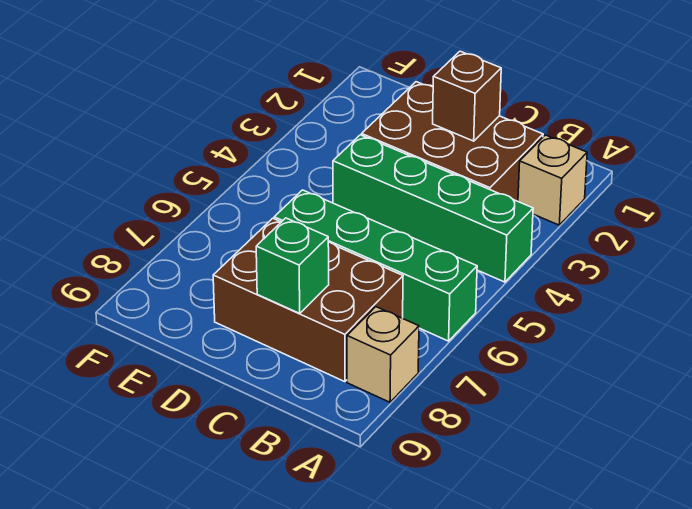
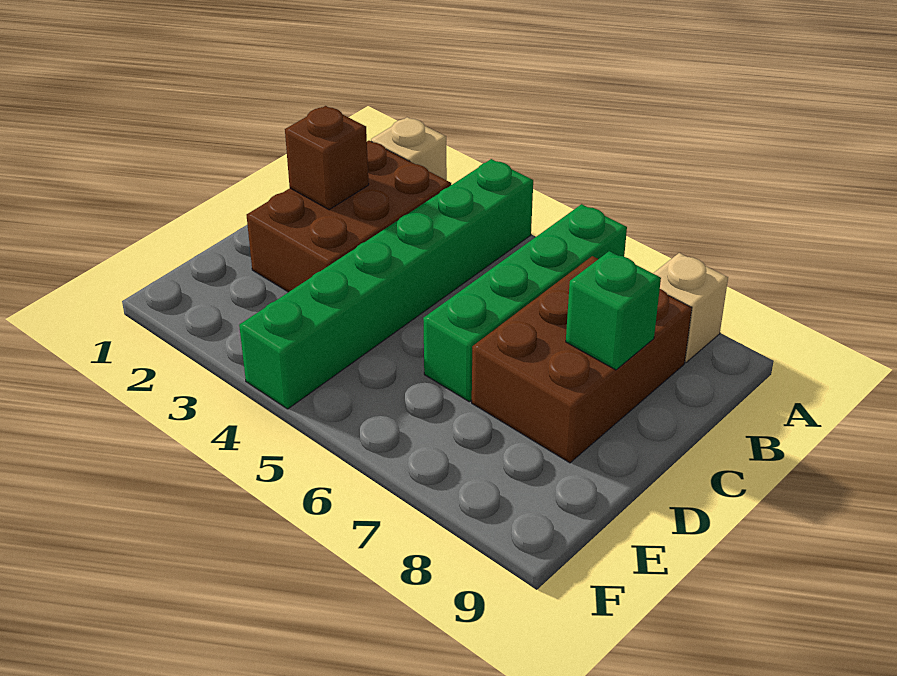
green brick A4:D4 level 1 -> green brick A4:F4 level 1

